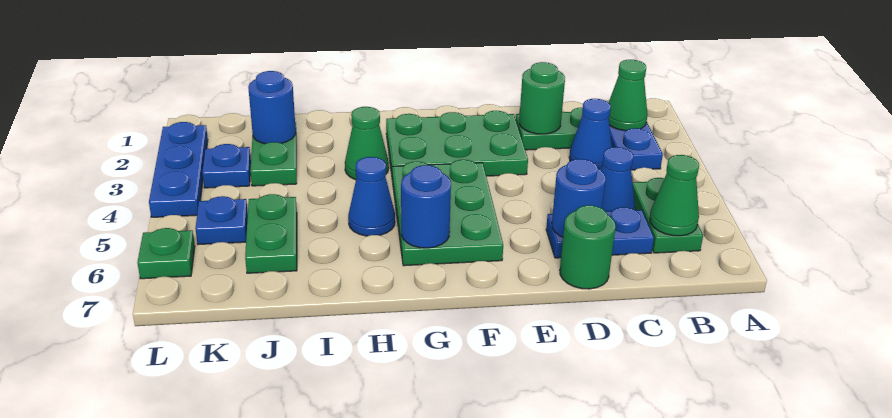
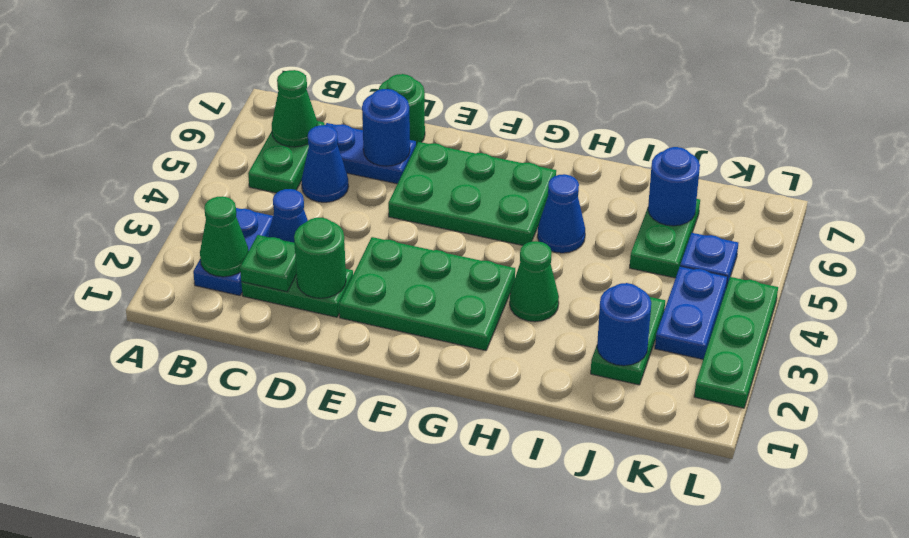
green plate F4:G6 level 1 -> green plate E5:G6 level 1
blue round brick G6 level 2 -> blue round brick J6 level 2
blue plate K3 level 1 -> blue plate K3:K4 level 1
blue plate L2:L4 level 1 -> green plate L2:L4 level 1
green plate L6 level 1 -> green plate C2 level 2

